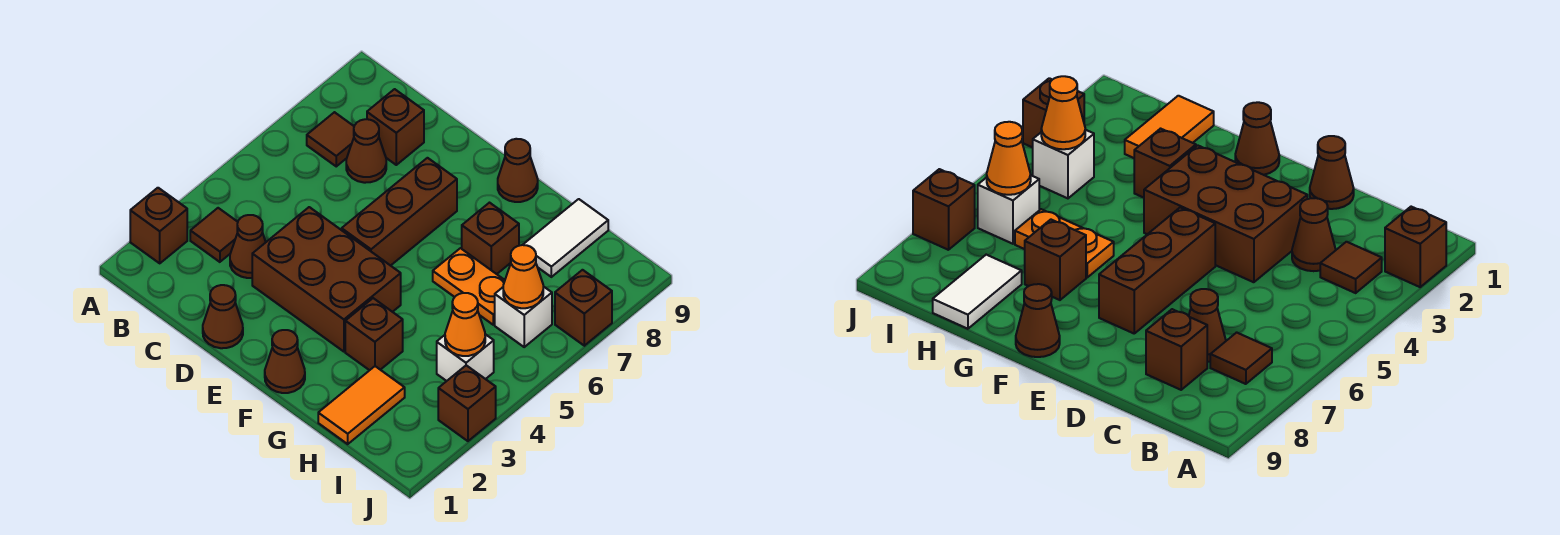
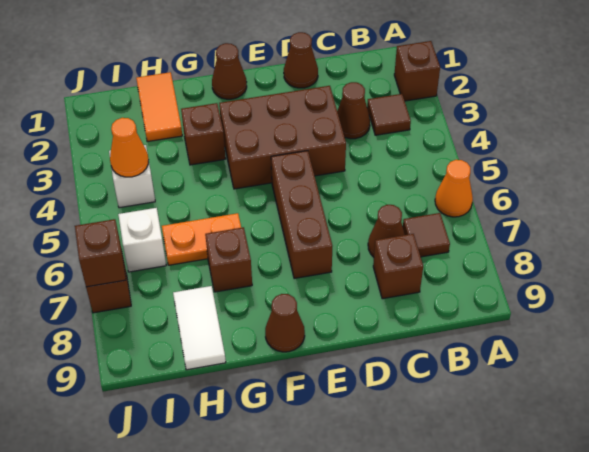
orange cone I6 level 2 -> orange cone A6 level 1
brown brick J3 level 1 -> brown brick J7 level 2

